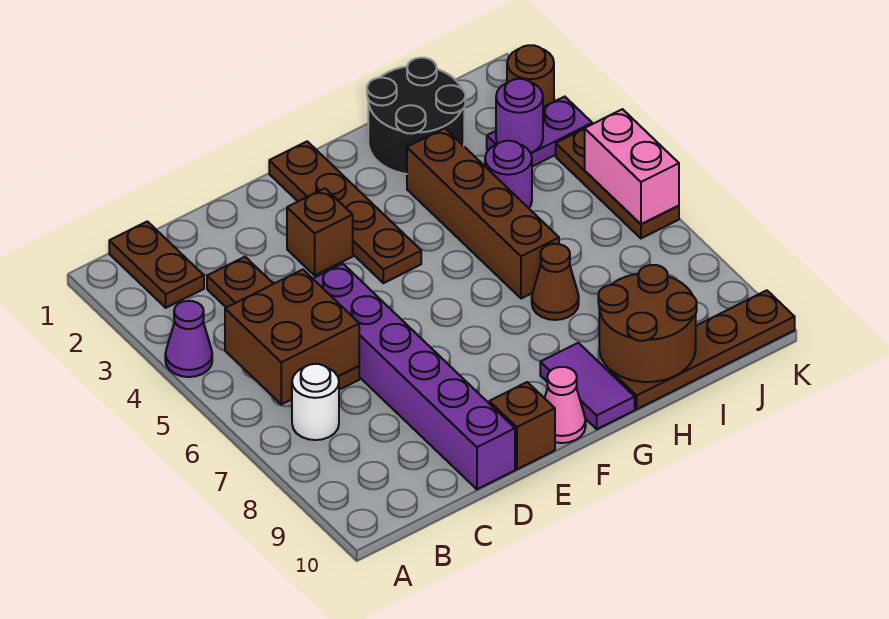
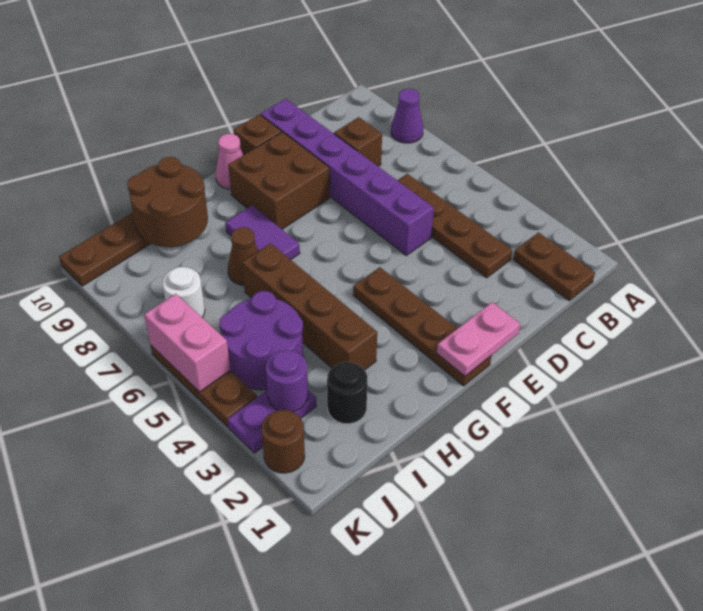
purple cone A4 level 1 -> purple cone A8 level 1
brown brick B5:C6 level 2 -> brown brick E8:F9 level 1
white round brick B7 level 1 -> white round brick J7 level 1
none -> pink plate E1:F1 level 2
brown brick E3 level 1 -> brown brick C8 level 1
purple tile G9:G10 level 1 -> purple tile G7:G8 level 1
black round brick H1:I2 level 1 -> black round brick I2 level 1
purple round brick I4 level 1 -> purple round brick I4:J5 level 1

